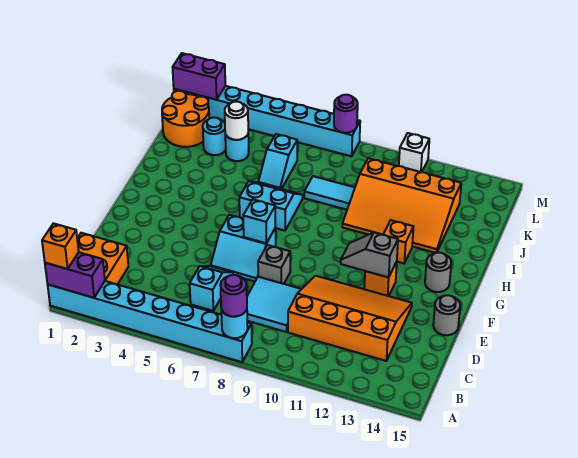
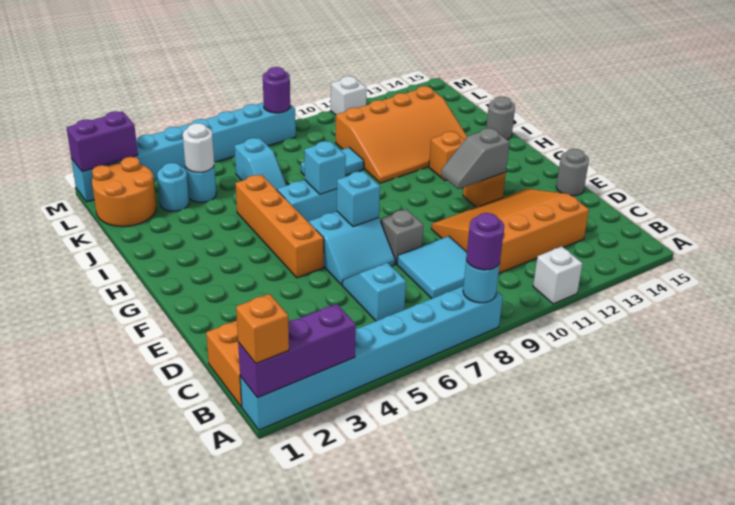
purple brick A1:A2 level 2 -> purple brick A1:A3 level 2
none -> white brick A11 level 1
none -> orange brick F5:I5 level 1
grey round brick G14 level 1 -> grey round brick I15 level 1
none -> cyan brick H7 level 2

